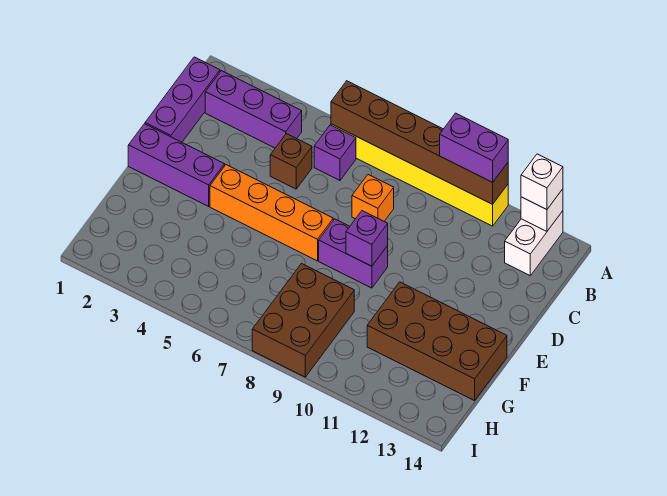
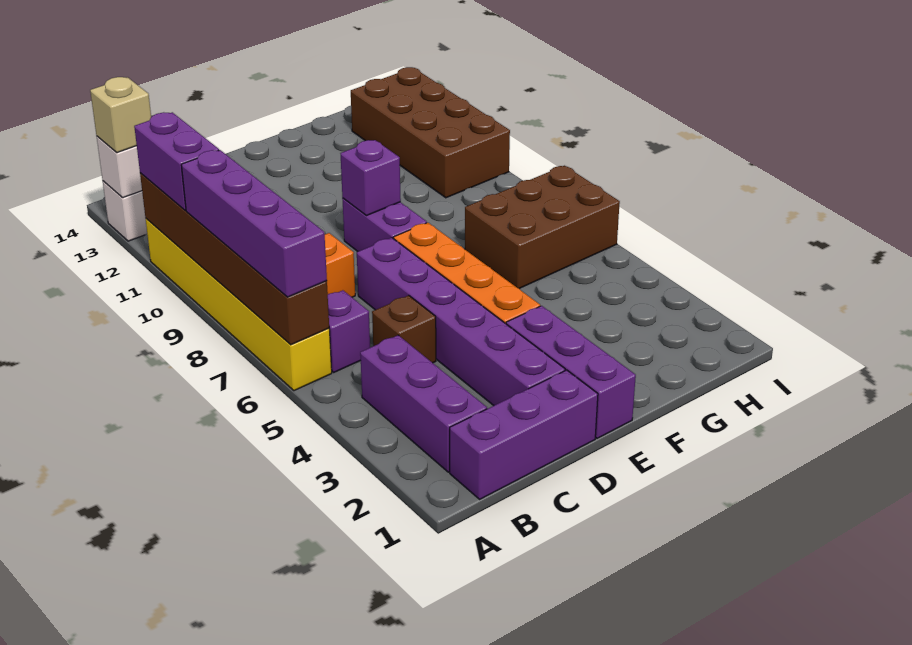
none -> purple brick A6:A9 level 3
white brick A13 level 3 -> tan brick A13 level 3
none -> purple brick D2:D7 level 1
brown brick F11:G14 level 1 -> brown brick H10:I13 level 1
brown brick G8:I9 level 1 -> brown brick G6:I7 level 1

